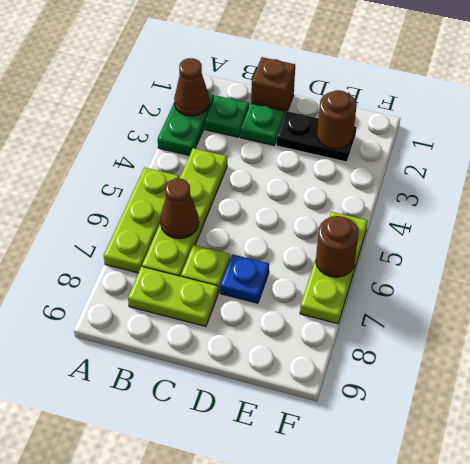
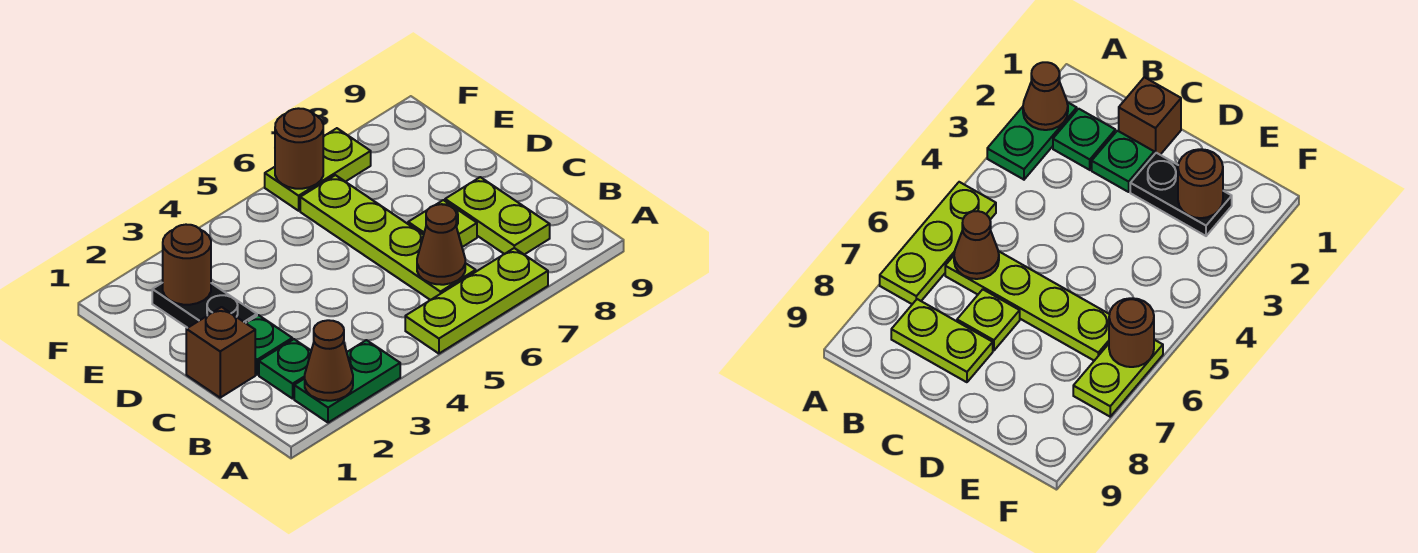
lime plate B4:B7 level 1 -> lime plate B6:E6 level 1
blue plate D7 level 1 -> none
lime plate F5:F7 level 1 -> lime plate F6:F7 level 1

